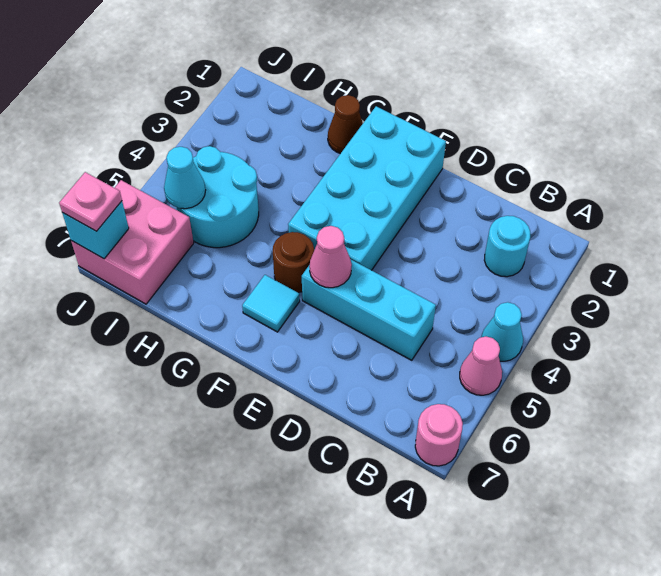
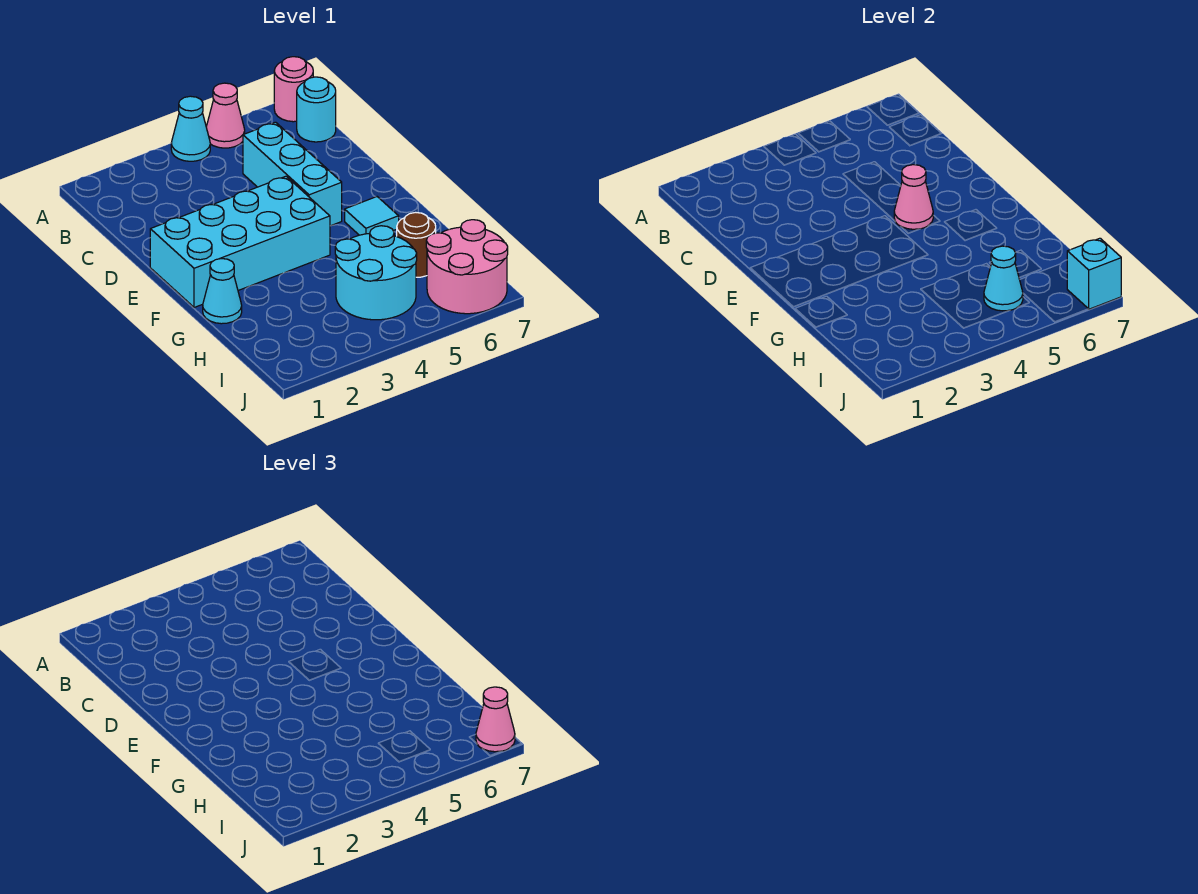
cyan round brick B2 level 1 -> cyan round brick B7 level 1
brown round brick F5 level 1 -> brown round brick H6 level 1
brown cone G1 level 1 -> cyan cone G1 level 1
pink brick I6:J7 level 1 -> pink round brick I6:J7 level 1
pink plate J7 level 3 -> pink cone J7 level 3

